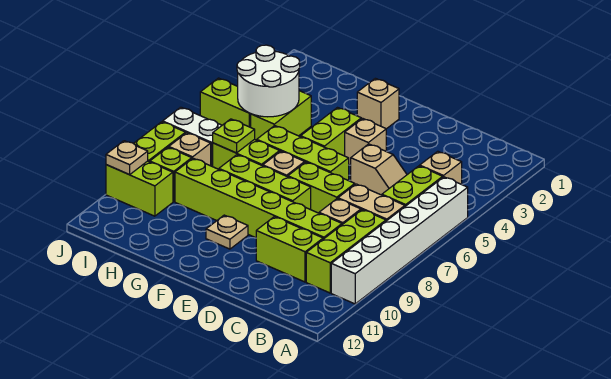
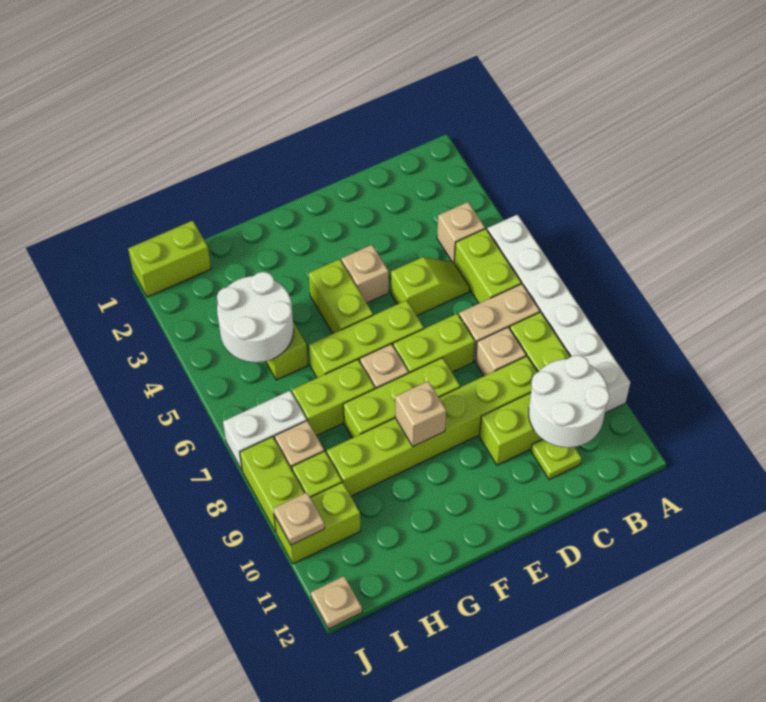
none -> white round brick B10:C11 level 2
tan slope C5:D5 level 1 top D -> lime slope C5:D5 level 1 top D
tan brick F2 level 1 -> tan brick F9 level 2
tan plate F10 level 1 -> tan plate J12 level 1
lime plate H7 level 2 -> lime plate C11 level 1
lime brick I5:J5 level 1 -> lime brick I1:J1 level 1

